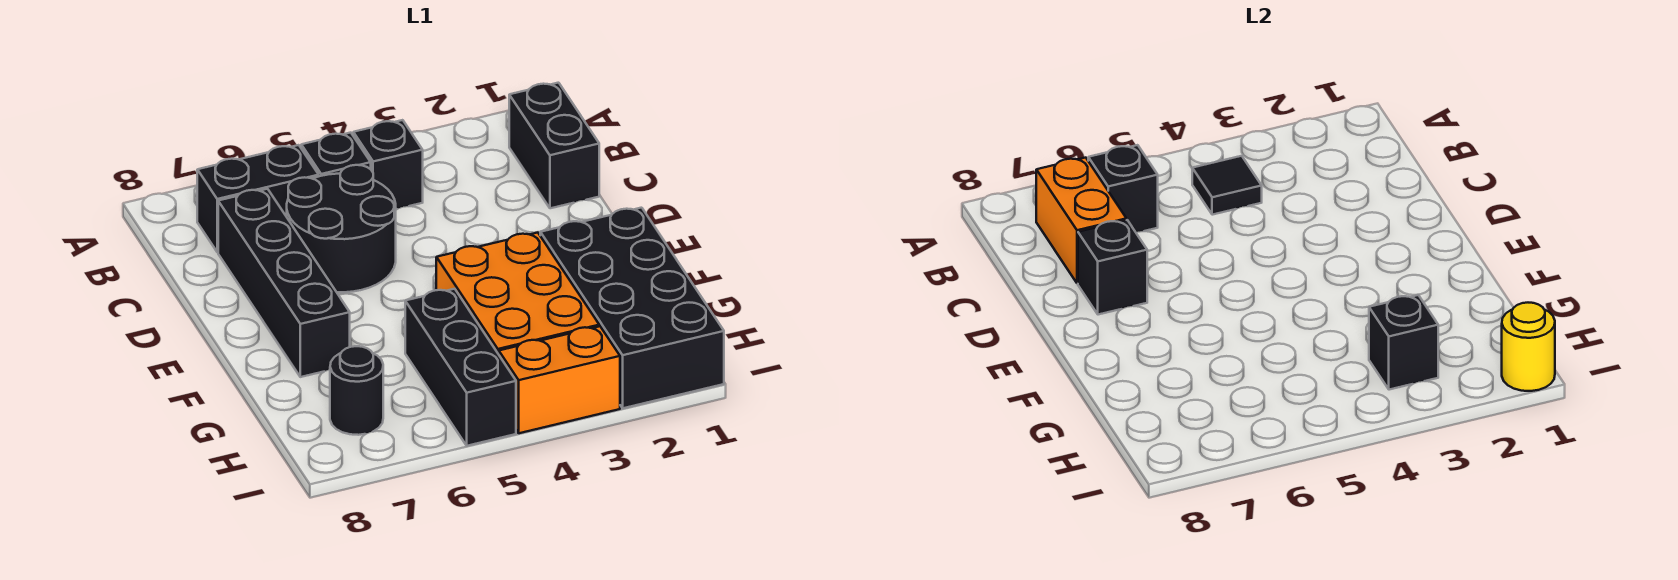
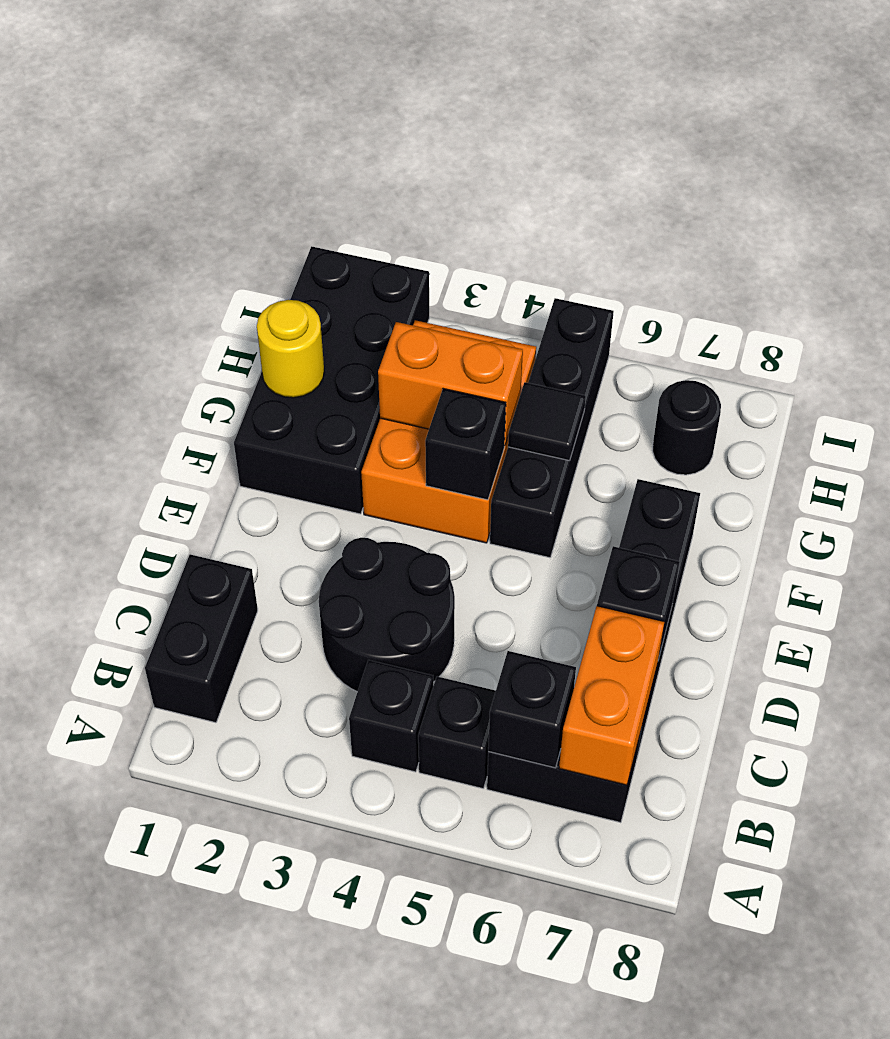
black tile B4 level 2 -> black tile G5 level 2
black round brick C5:D6 level 1 -> black round brick C3:D4 level 1
black brick G5:I5 level 1 -> black brick F5:I5 level 1
black brick H3 level 2 -> black brick F4 level 2
yellow round brick I1 level 2 -> yellow round brick G1 level 2
orange brick I3:I4 level 1 -> orange brick G3:G4 level 2

